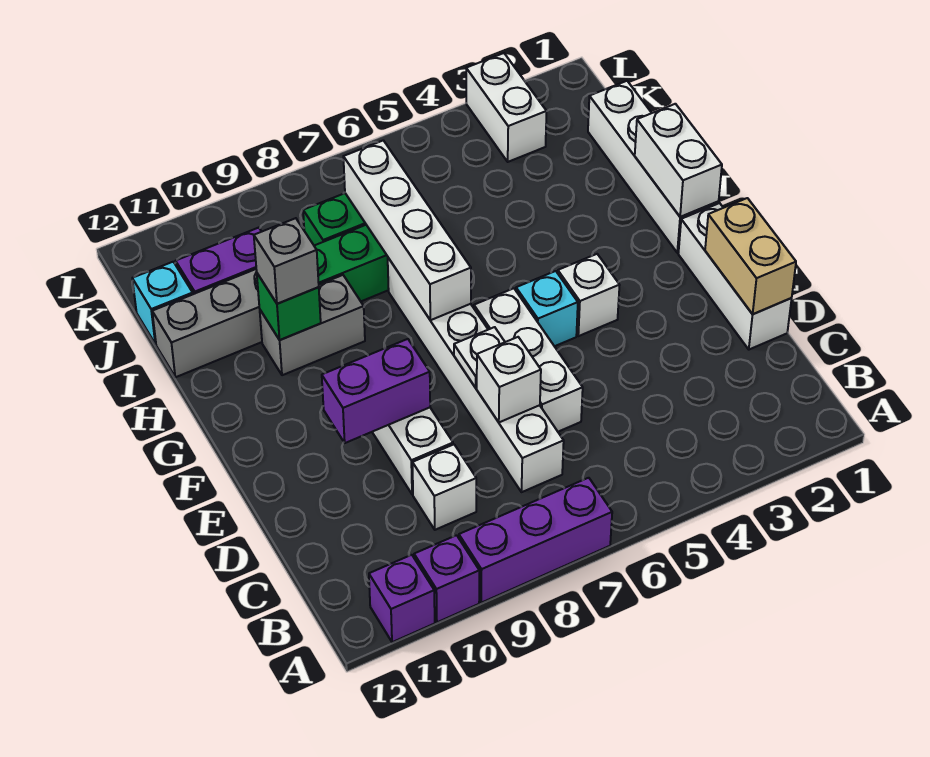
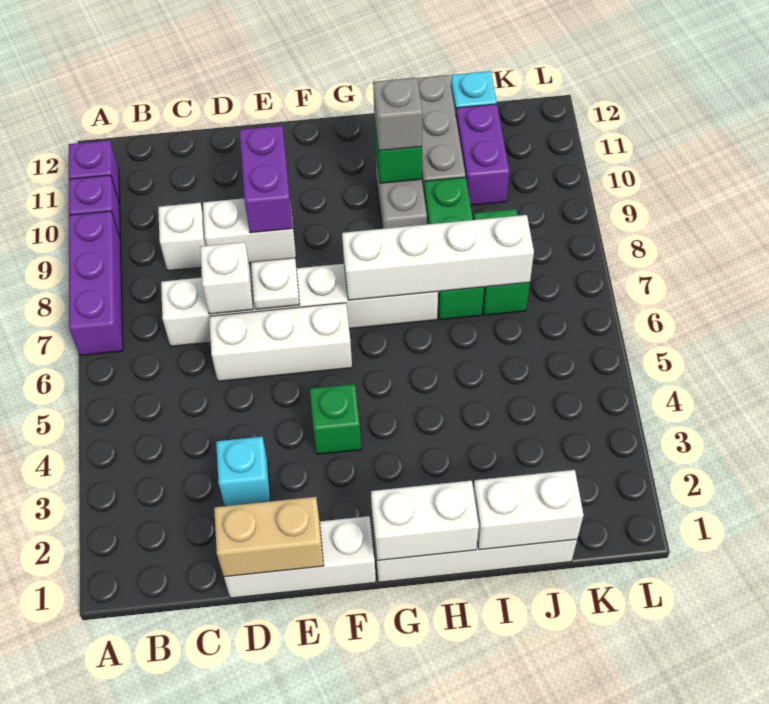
white brick F4 level 1 -> green brick F4 level 1
cyan brick F5 level 1 -> cyan brick D3 level 1
white brick K3:L3 level 1 -> white brick I1:J1 level 2

